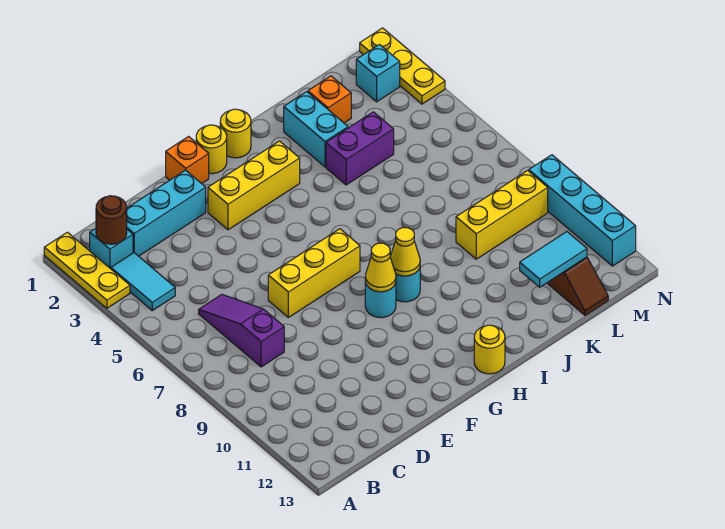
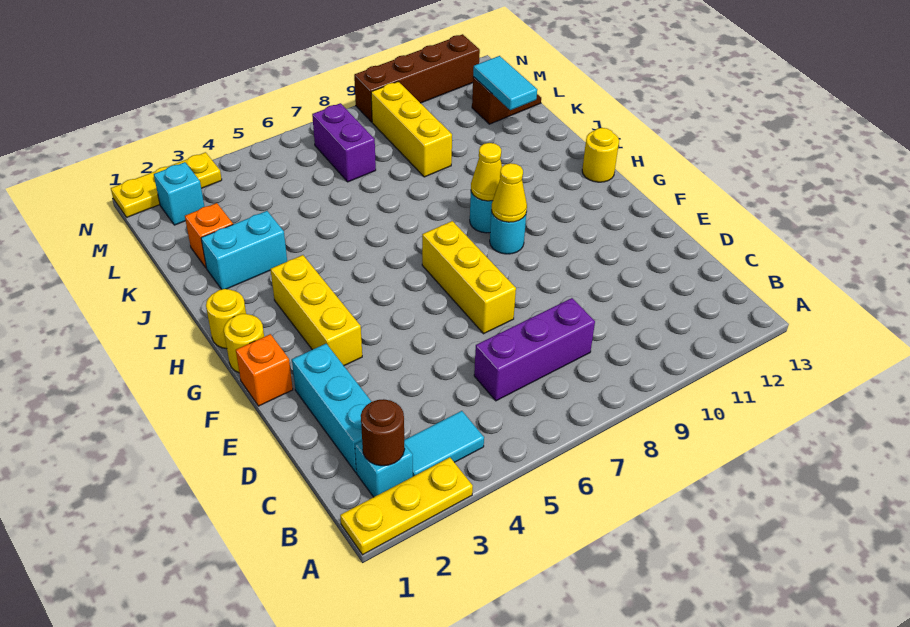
purple slope C6:C8 level 1 top 8 -> purple brick C6:C8 level 1
purple brick J4:K4 level 1 -> purple brick L7:M7 level 1
cyan brick N9:N12 level 1 -> brown brick N9:N12 level 1

